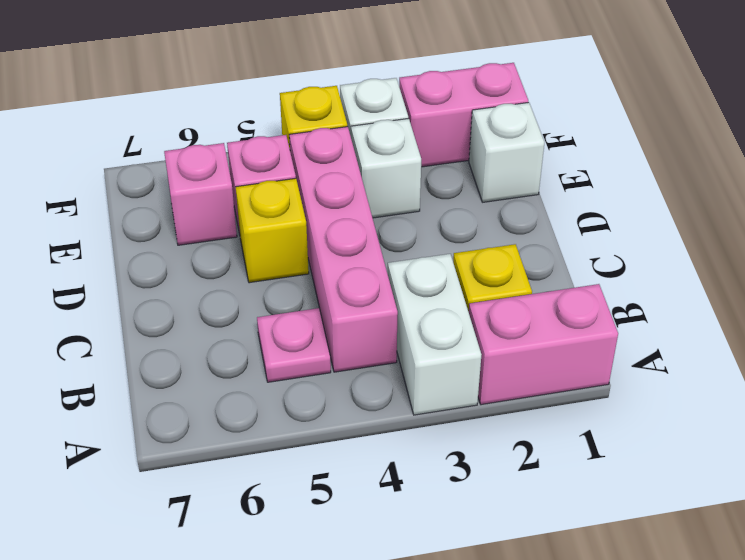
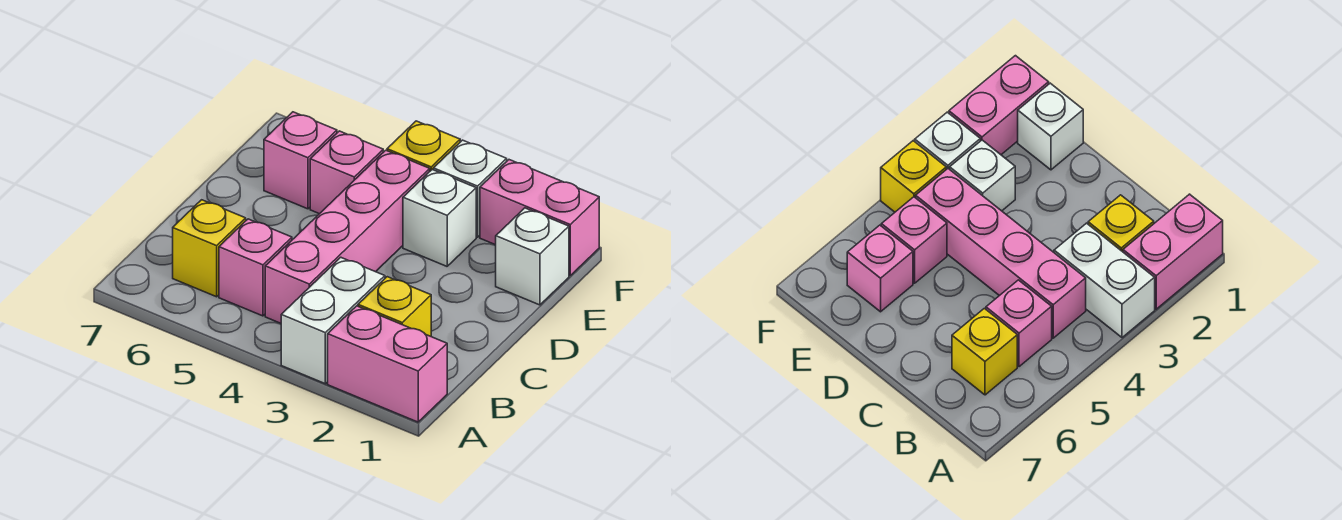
pink plate B5 level 1 -> pink brick B5 level 1
yellow brick D5 level 1 -> yellow brick B6 level 1

